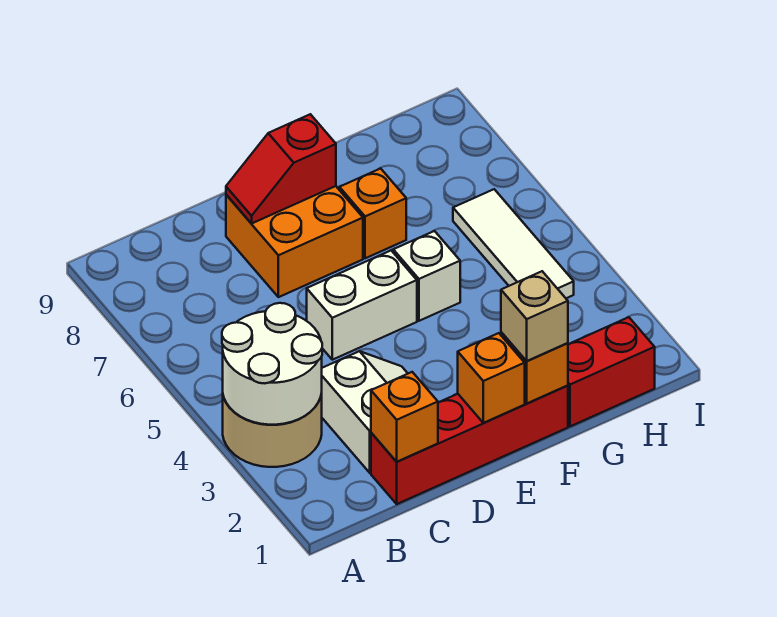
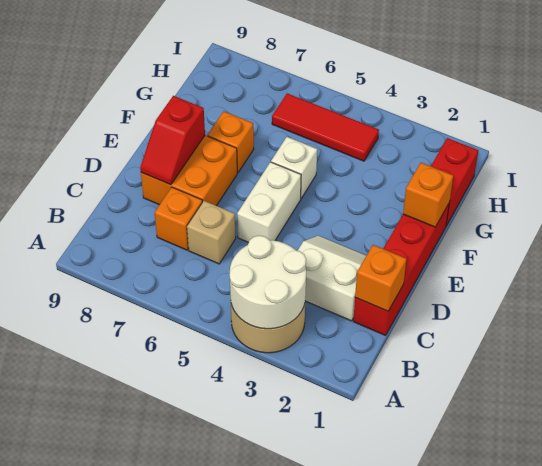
orange brick E1 level 2 -> orange brick C7 level 1
tan brick F1 level 3 -> tan brick C6 level 1
white tile H4:H6 level 1 -> red tile H4:H6 level 1

